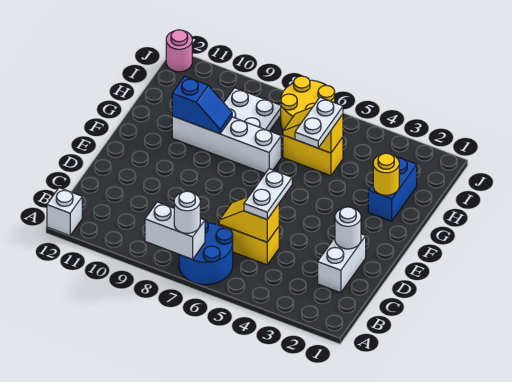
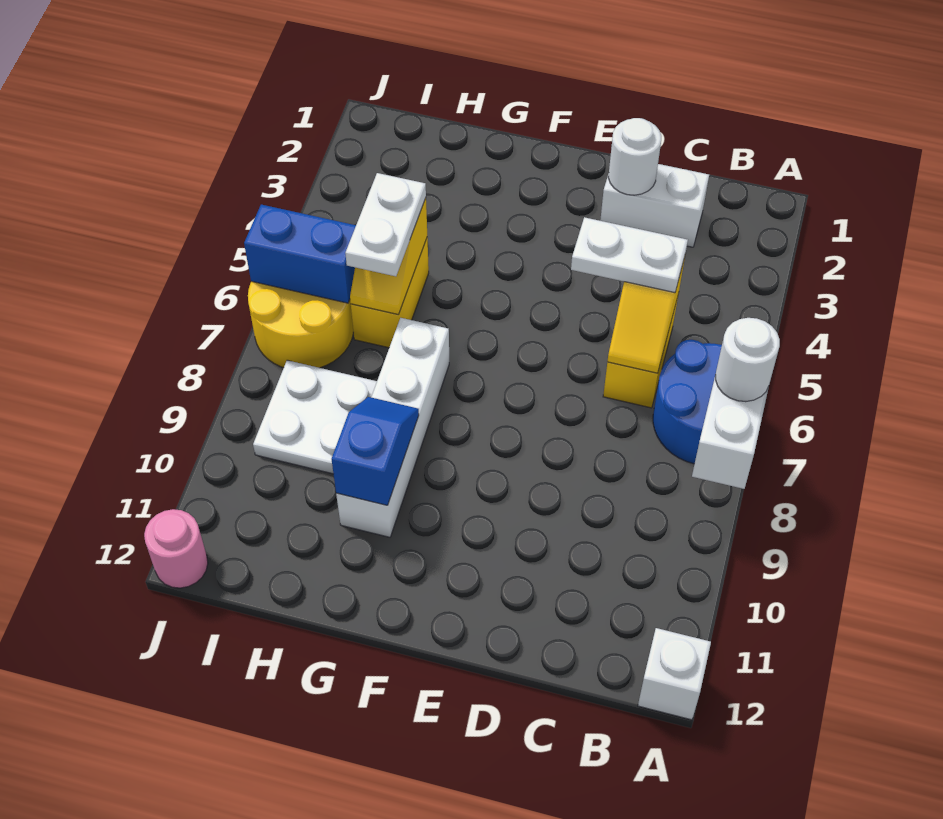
blue brick G2:H2 level 1 -> blue brick I6:J6 level 2
yellow round brick G2 level 2 -> none
white plate G5:H5 level 3 -> white plate H5:H6 level 3

